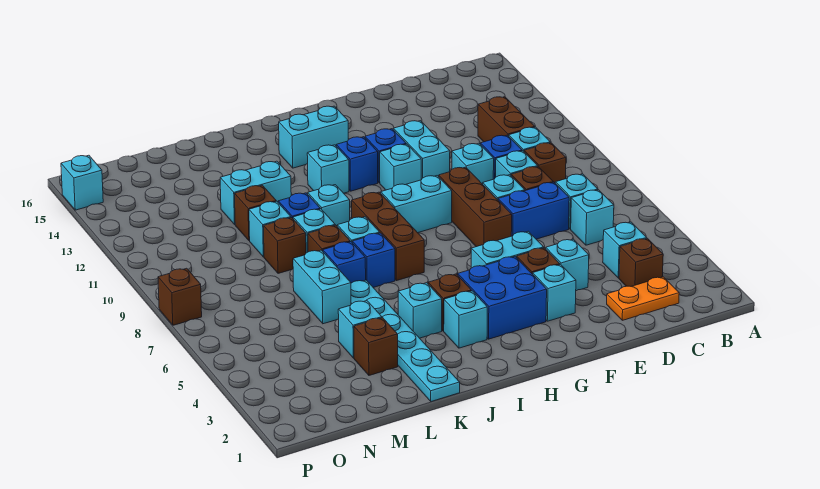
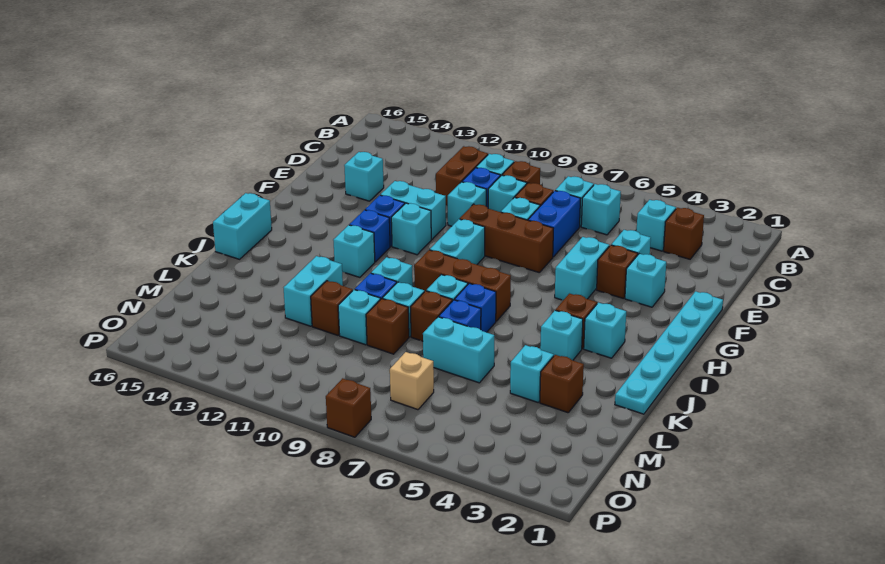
orange plate C2:D2 level 1 -> none
brown brick C11:C12 level 1 -> brown brick C11:D11 level 1
blue brick G3:H4 level 1 -> none
cyan brick H14:I14 level 1 -> cyan brick I16:J16 level 1
cyan plate K1:K6 level 1 -> cyan plate F1:K1 level 1
none -> tan brick N7 level 1
cyan brick P15 level 1 -> cyan brick E14 level 1

